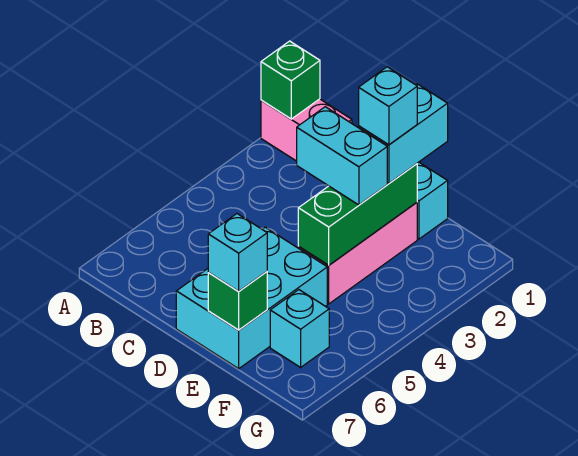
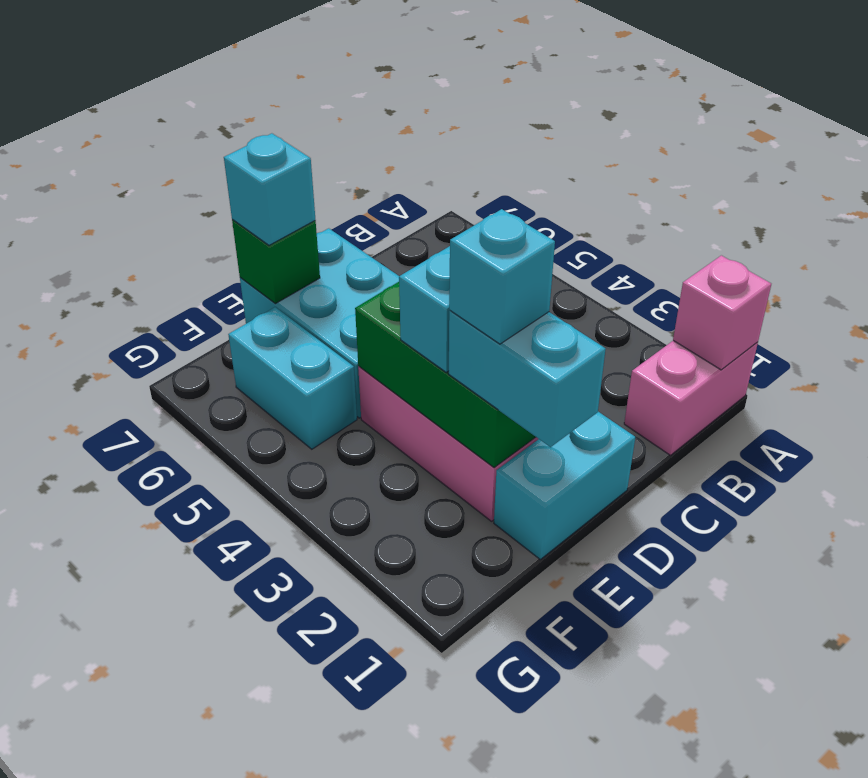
green brick A1 level 2 -> pink brick A1 level 2
cyan brick F6 level 1 -> cyan brick F5:F6 level 1

